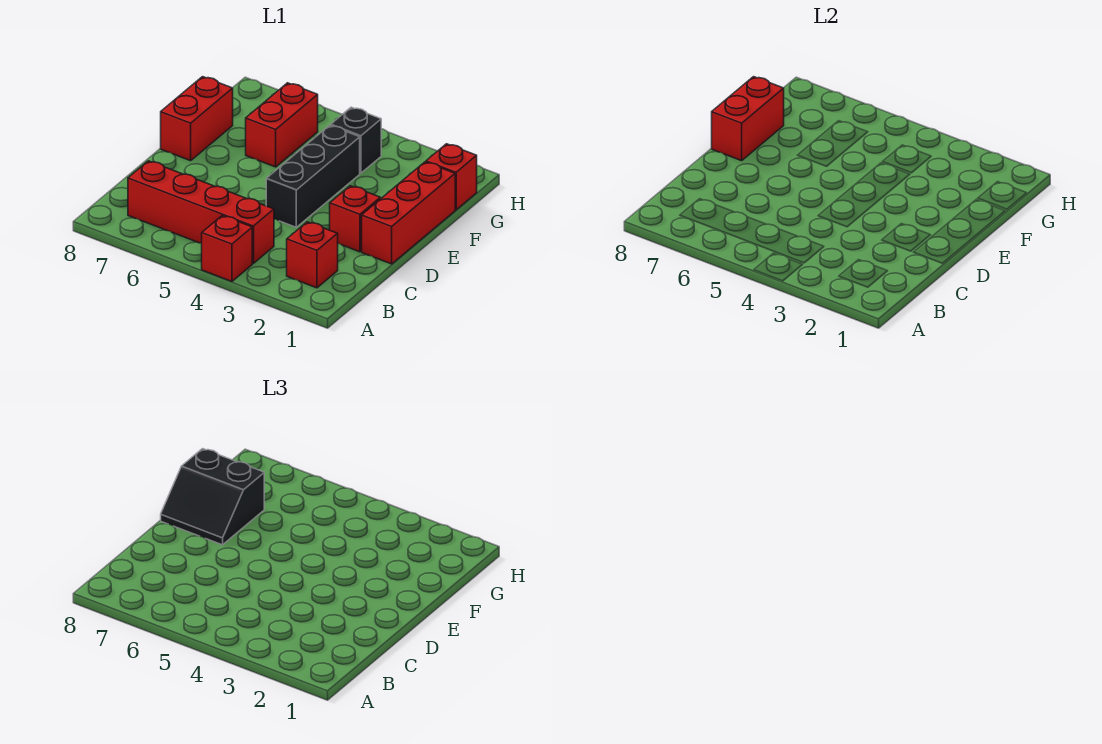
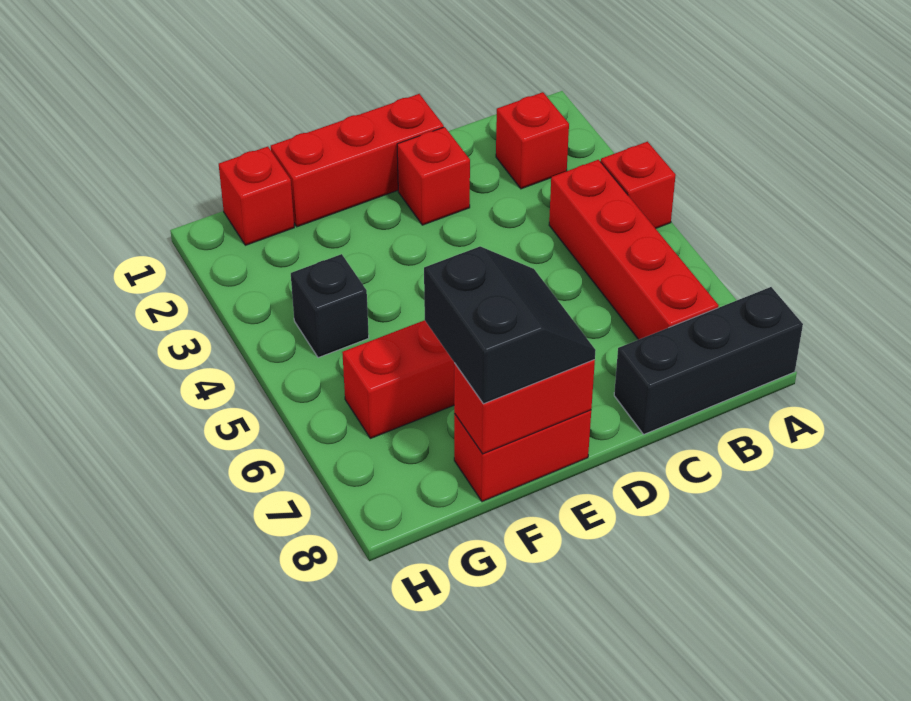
black brick D4:F4 level 1 -> black brick A8:C8 level 1

